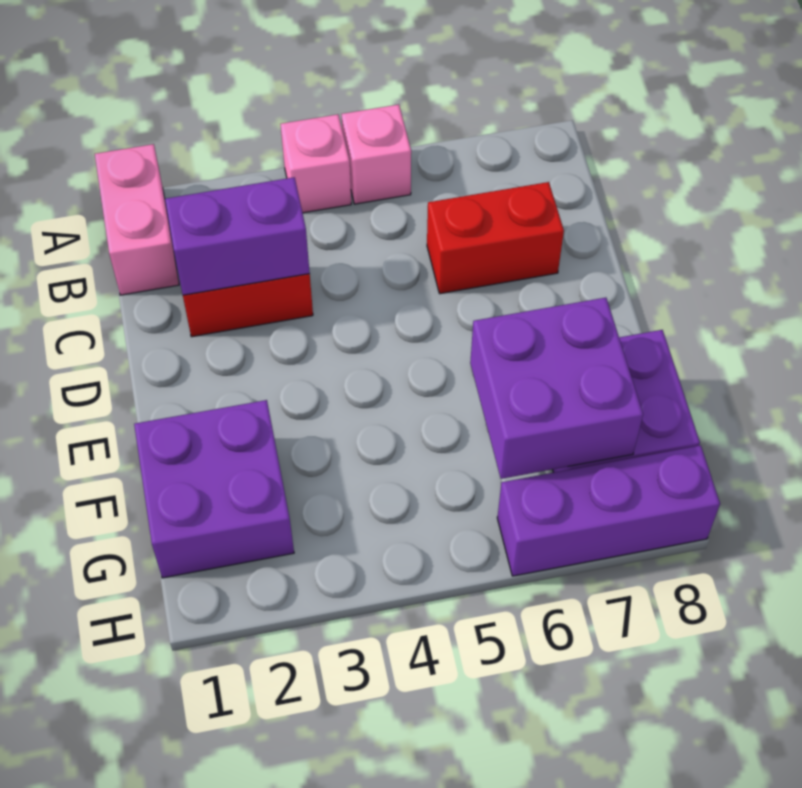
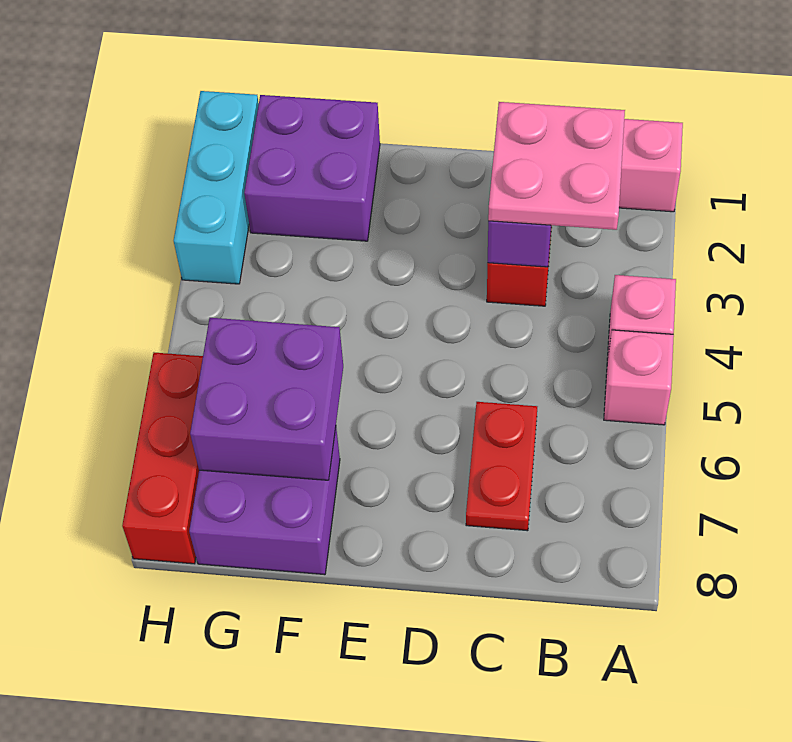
none -> pink plate B2:C3 level 3
red brick C6:C7 level 1 -> red plate C6:C7 level 1
none -> cyan brick H1:H3 level 1
purple brick H6:H8 level 1 -> red brick H6:H8 level 1

